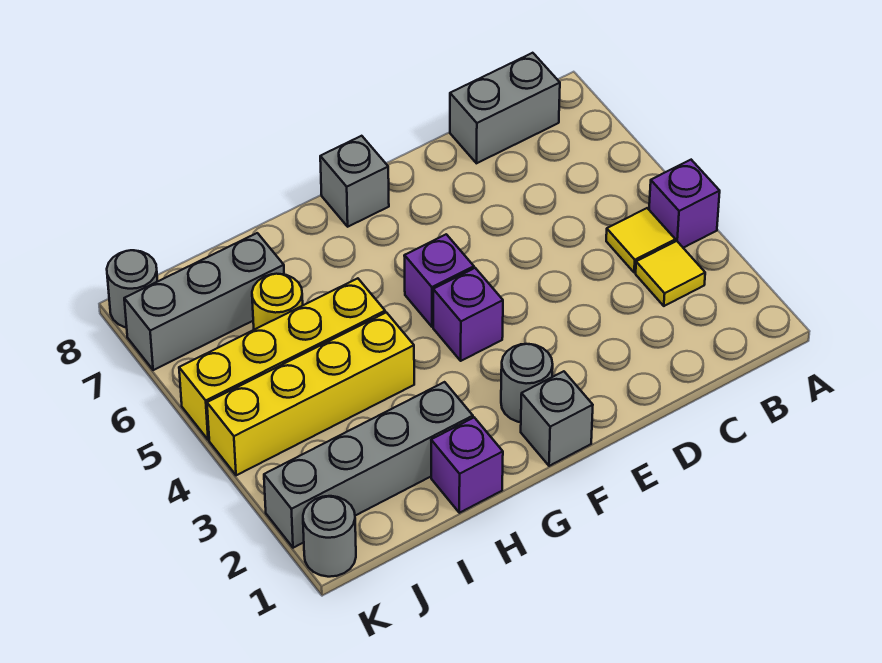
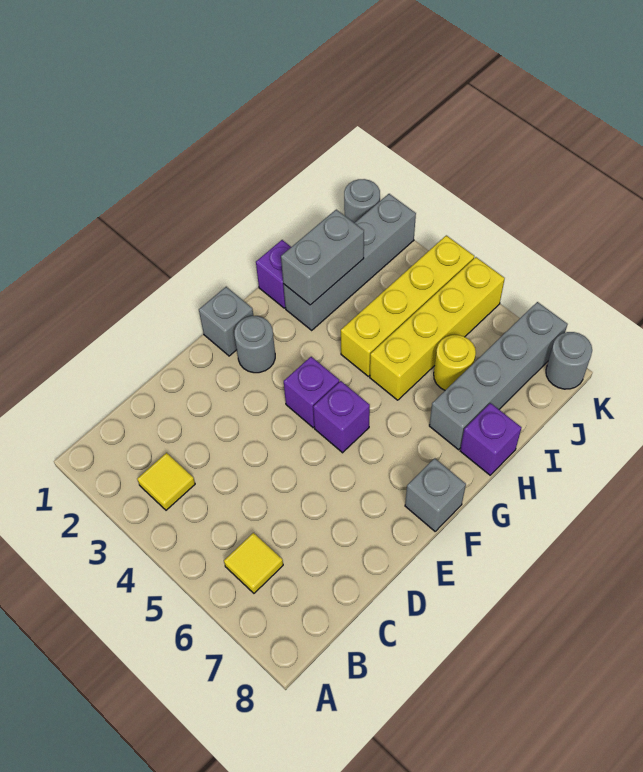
purple brick A4 level 1 -> purple brick H8 level 1
yellow tile B4 level 1 -> yellow tile B6 level 1
grey brick B8:C8 level 1 -> grey brick H2:I2 level 2
grey brick I7:K7 level 1 -> grey brick H7:K7 level 1

